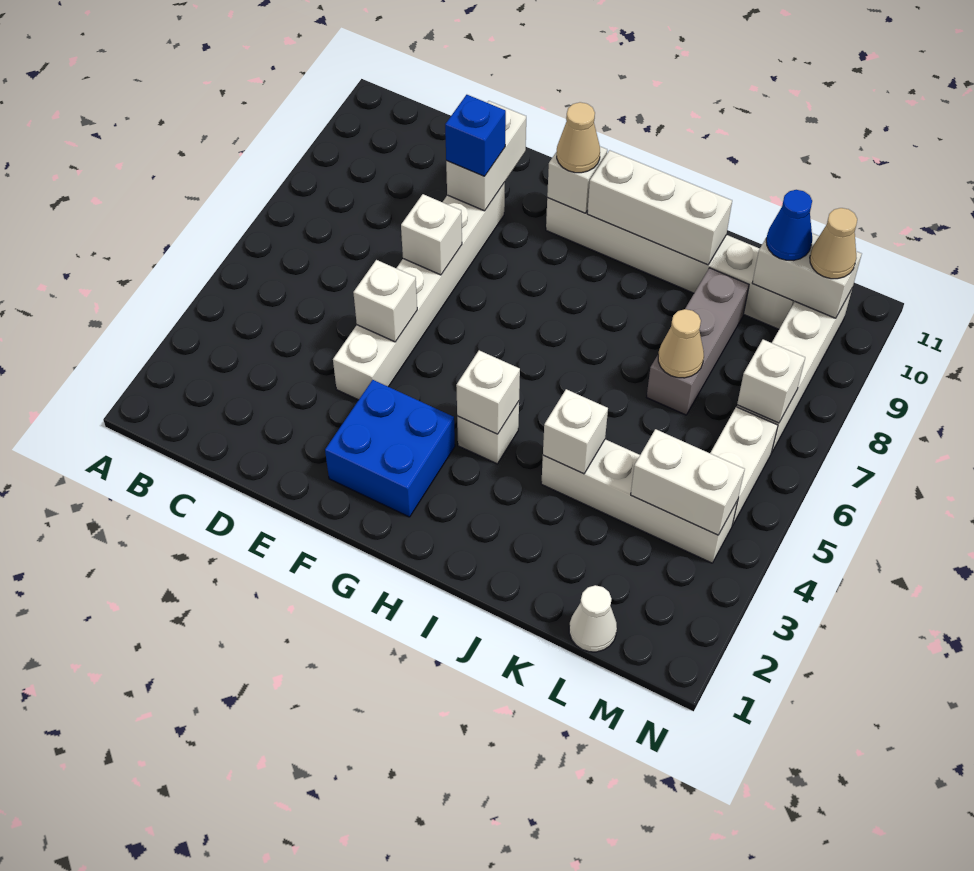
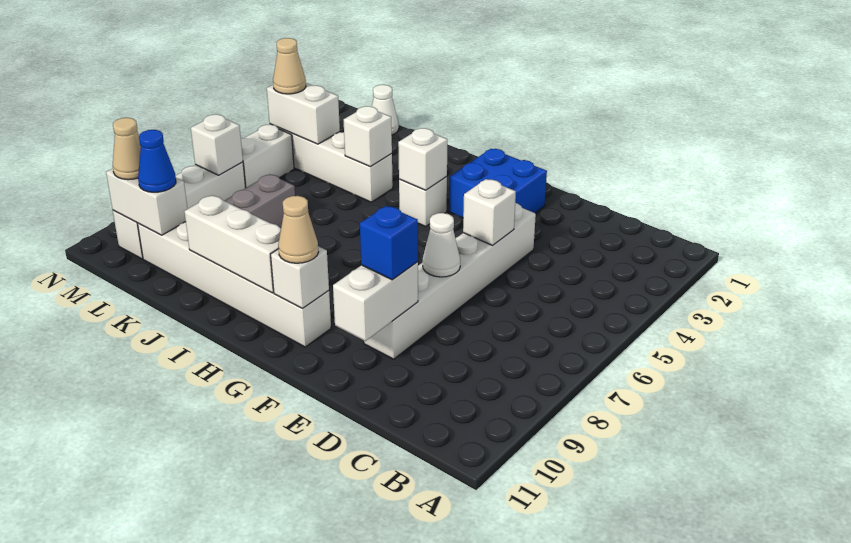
white brick E7 level 2 -> white cone E7 level 2
tan cone K7 level 2 -> tan cone M4 level 3

